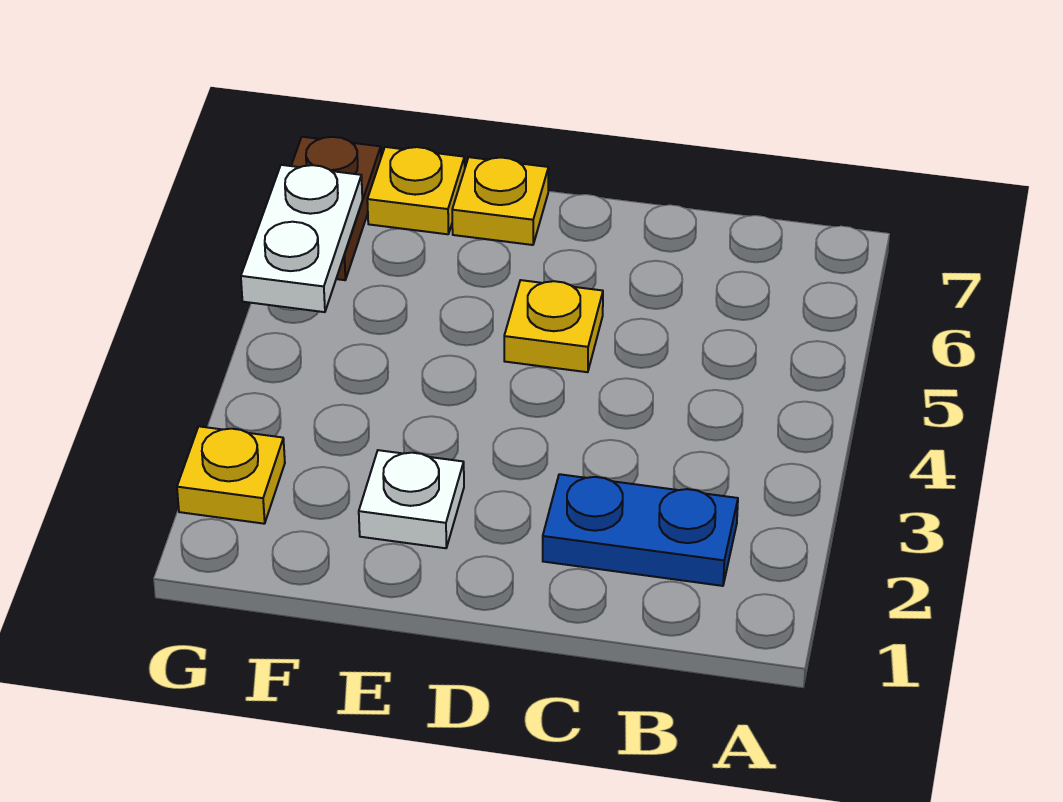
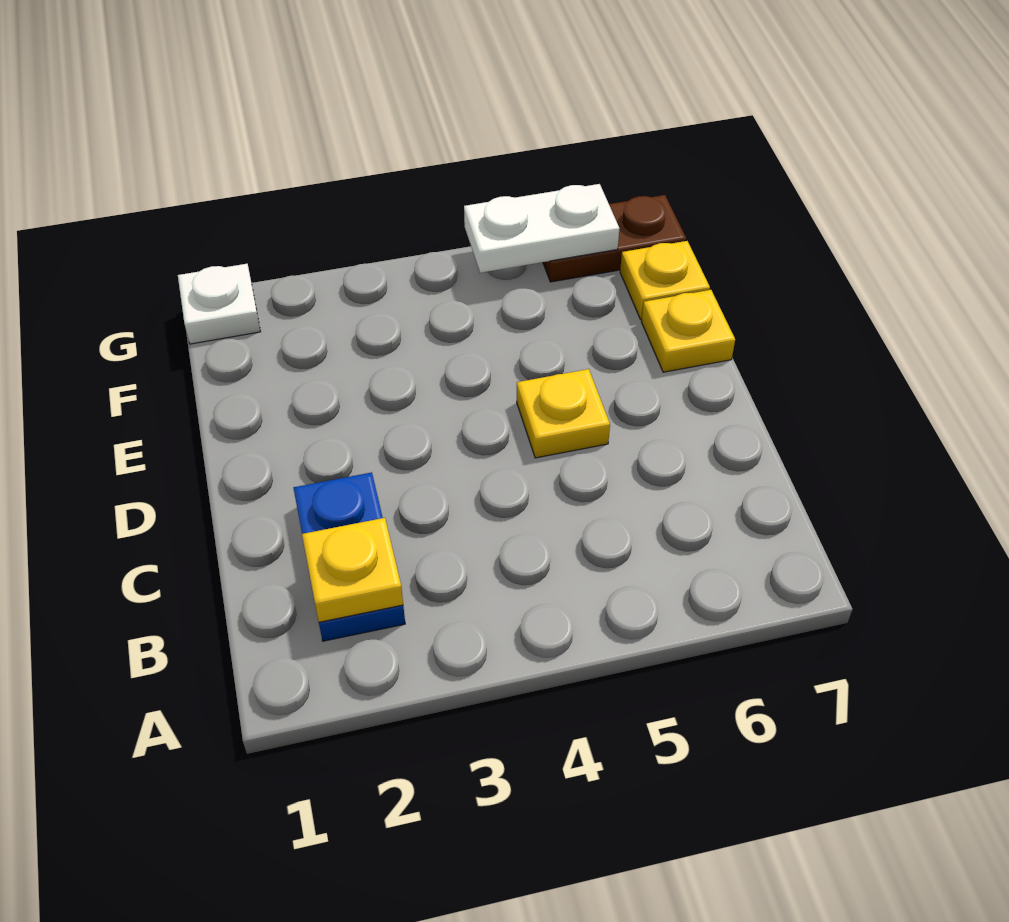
white plate E2 level 1 -> white plate G1 level 1
yellow plate G2 level 1 -> yellow plate B2 level 2

